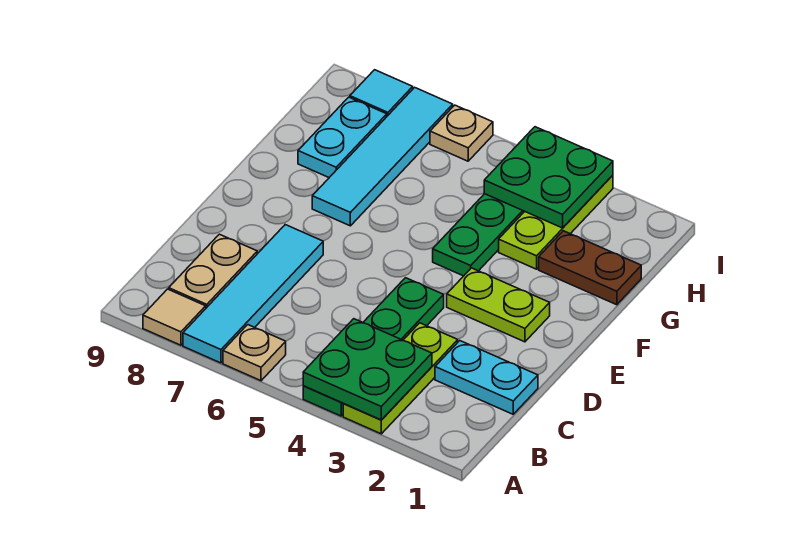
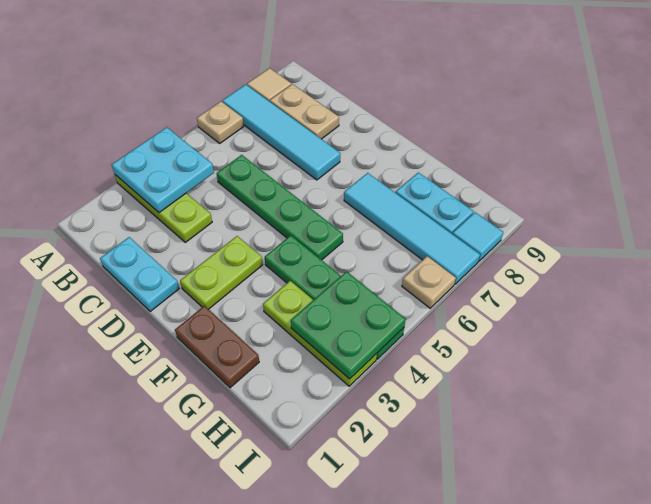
green plate A3:B4 level 2 -> cyan plate A3:B4 level 2
green plate A4:D4 level 1 -> green plate C5:F5 level 1
cyan plate C1:C2 level 1 -> cyan plate C1:D1 level 1
brown plate G1:G2 level 1 -> brown plate F1:G1 level 1

